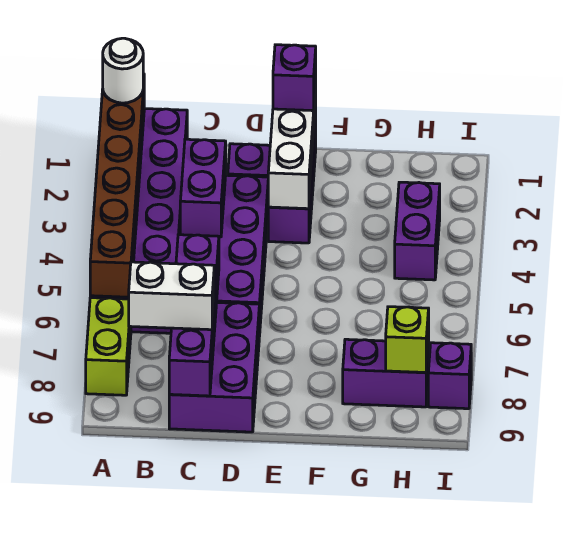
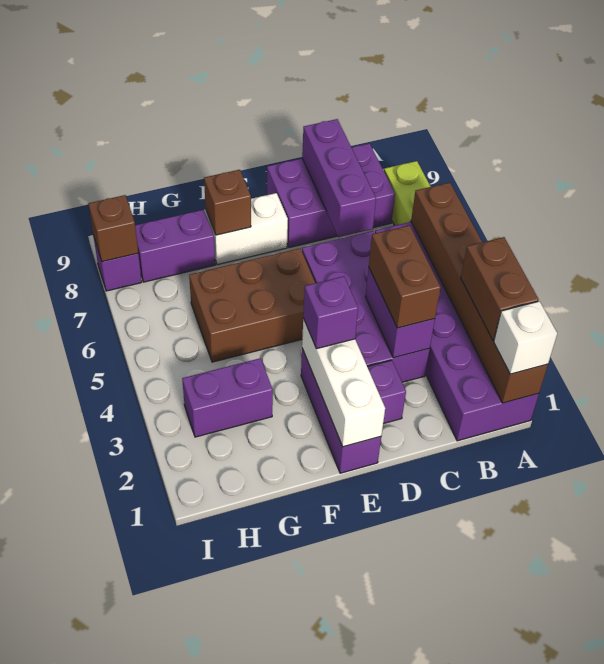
white round brick A1 level 3 -> white brick A1 level 3
none -> brown brick A2:A3 level 3
white brick B8:C8 level 3 -> white brick E8:F8 level 1
none -> brown brick C3:C4 level 3
purple brick C6:C9 level 2 -> purple brick C7:C9 level 2
purple brick C7:D9 level 1 -> purple brick B8:D9 level 1
purple brick E1 level 3 -> purple brick E3 level 3
none -> brown brick E5:G6 level 1
none -> brown brick F8 level 2
purple brick H3:H4 level 1 -> purple brick G3:H3 level 1
lime brick H8 level 2 -> none
none -> brown brick I8 level 2

